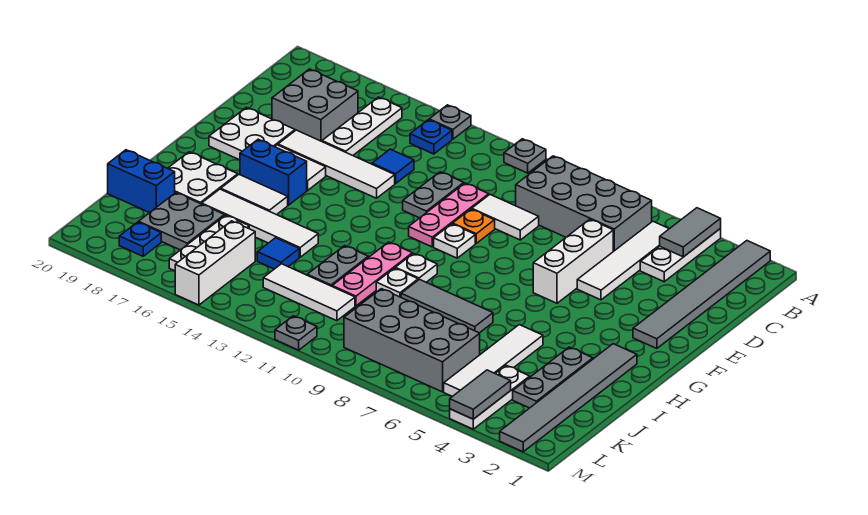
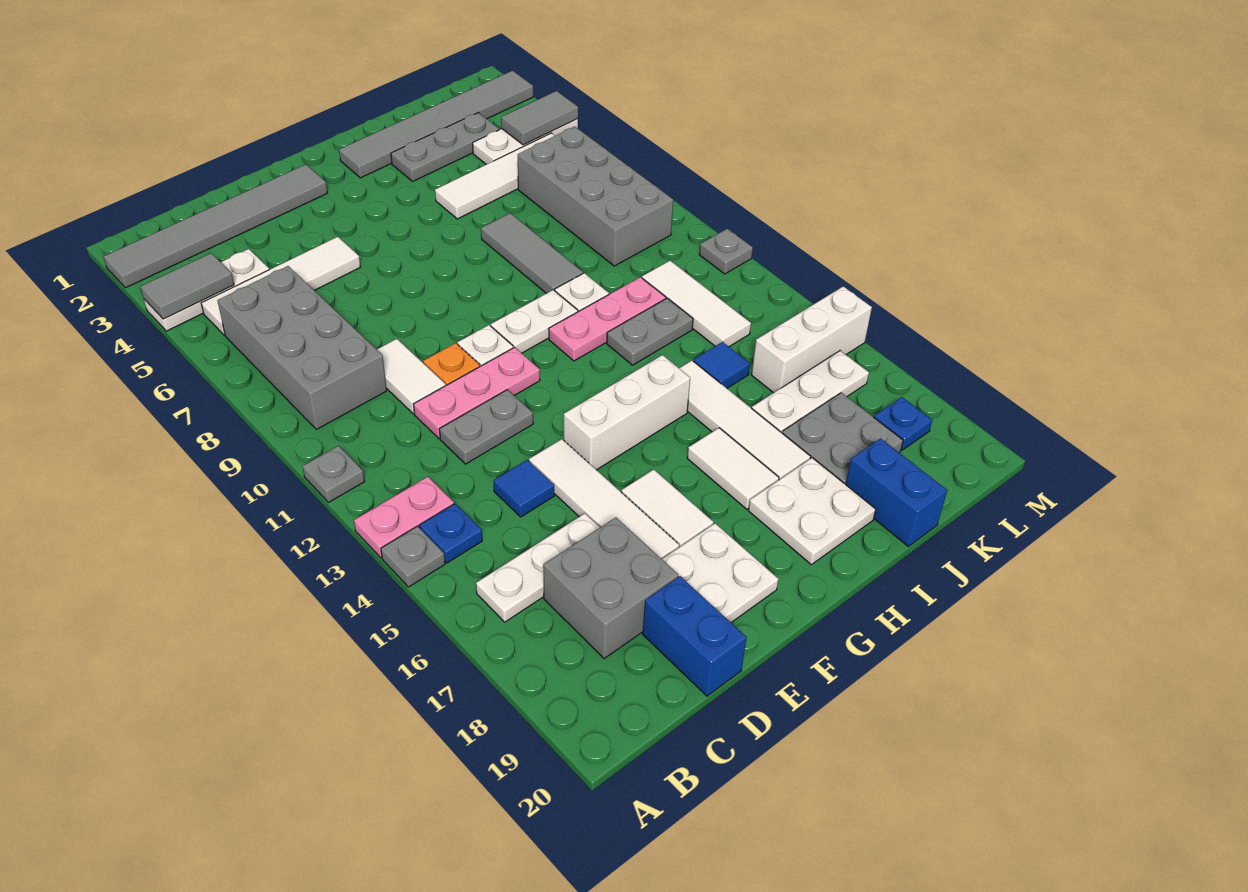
none -> pink plate A13:B13 level 1
white brick D6:F6 level 1 -> white brick F14:H14 level 1
blue brick G16:G17 level 1 -> blue brick D19:D20 level 1
white plate H10 level 1 -> white plate G10:H10 level 1

